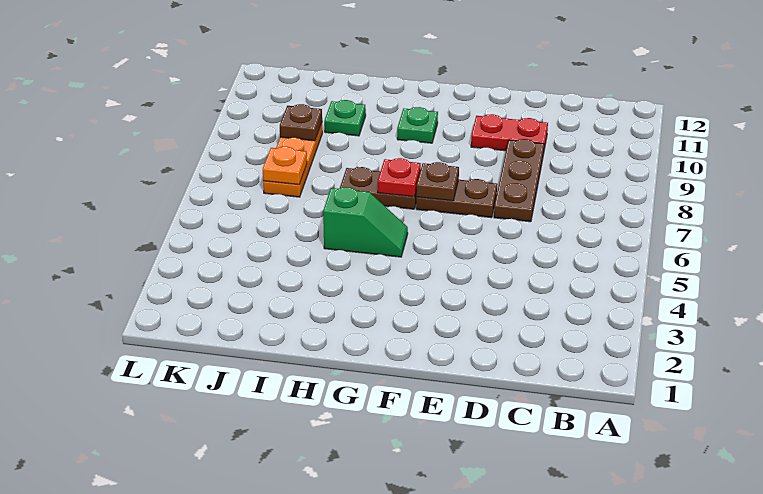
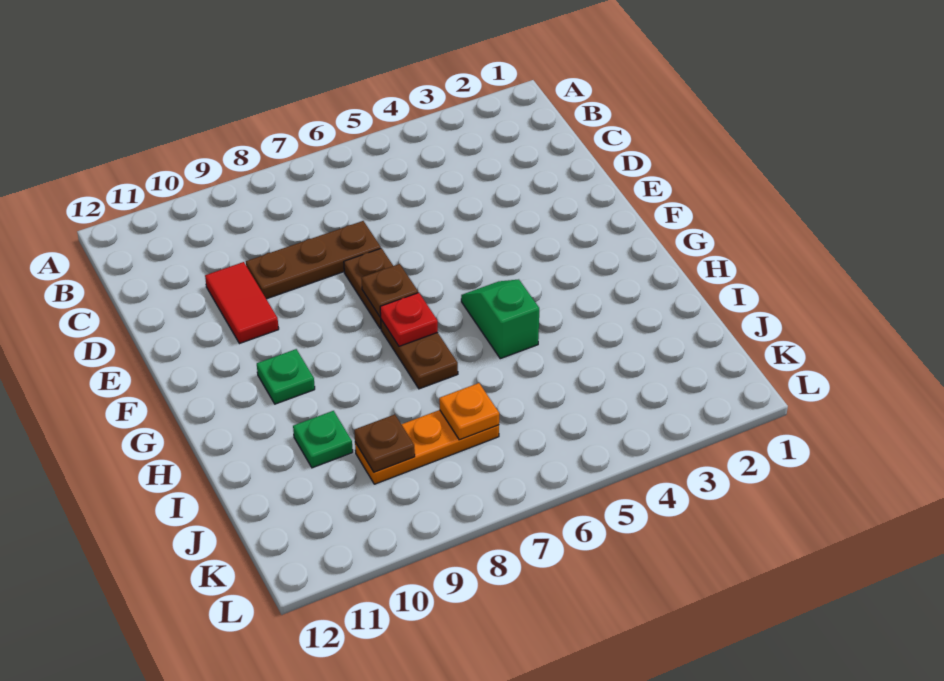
red plate D10:E10 level 1 -> red tile D10:E10 level 1

